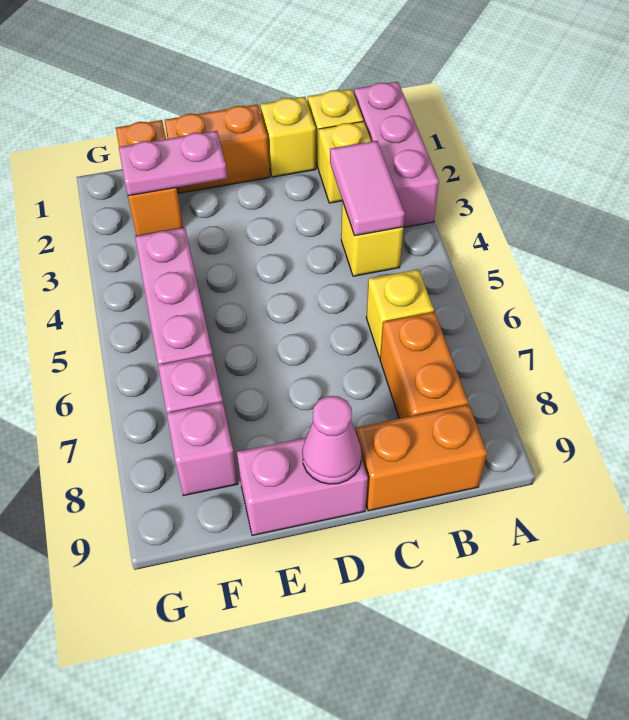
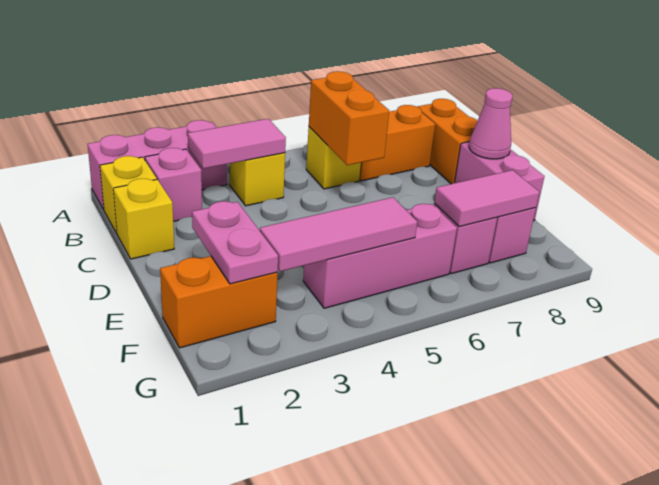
yellow brick B2 level 1 -> pink brick B2 level 1
orange brick D1:E1 level 1 -> orange brick B6:C6 level 2
none -> pink tile F3:F5 level 2
none -> pink tile F7:F8 level 2

